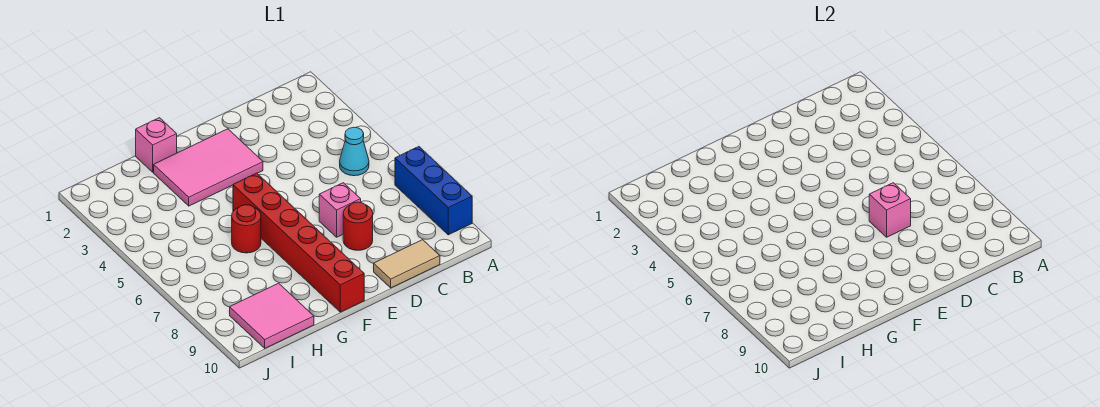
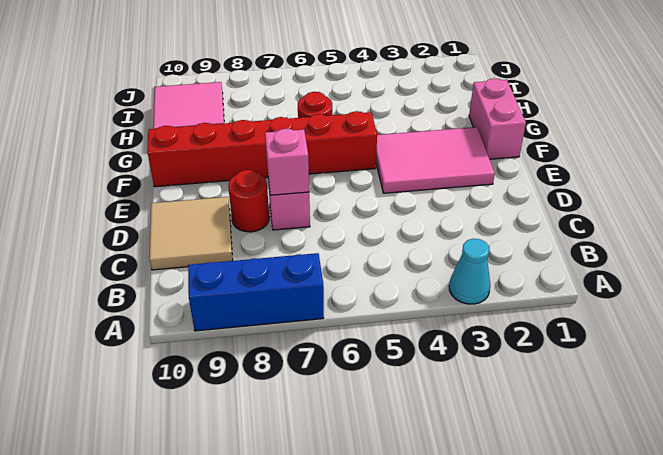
cyan cone B5 level 1 -> cyan cone A3 level 1
tan tile C10:D10 level 1 -> tan tile C9:D10 level 1
pink tile E2:G3 level 1 -> pink tile E2:F4 level 1
pink brick G1 level 1 -> pink brick F1:G1 level 1

